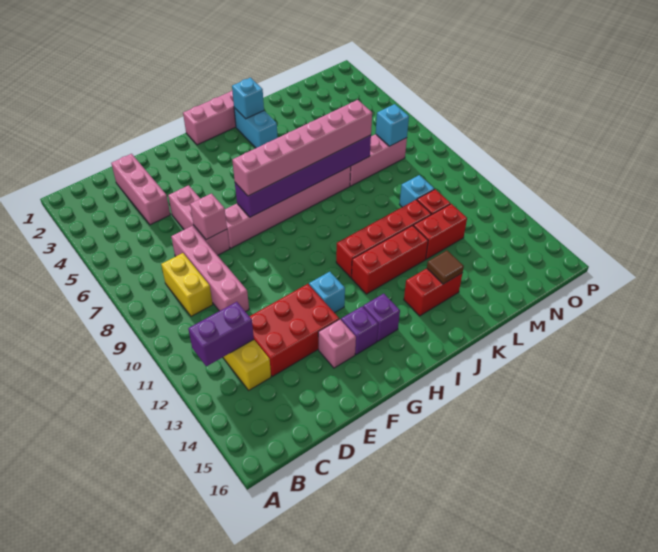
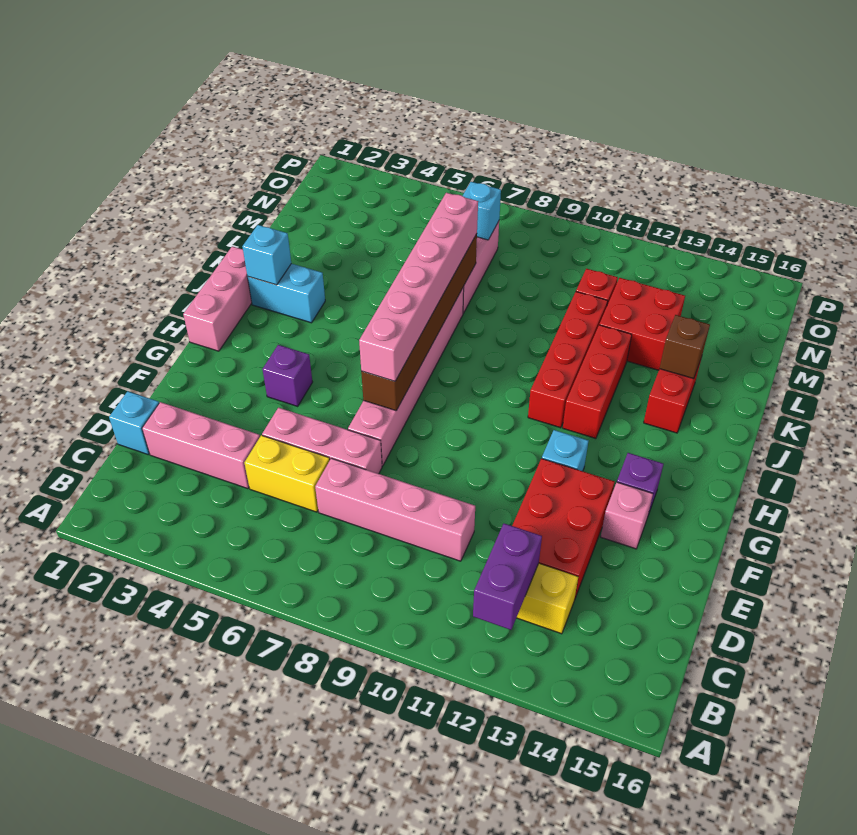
yellow brick C8:C9 level 1 -> yellow brick D5:D6 level 1
pink brick E7 level 2 -> none
purple brick G7:L7 level 2 -> brown brick G7:L7 level 2
purple brick H14 level 1 -> purple brick G4 level 1
brown tile K14 level 2 -> brown brick K14 level 2
red brick L12:M12 level 1 -> red brick L12:M13 level 1
cyan brick M10 level 1 -> cyan brick D1 level 1

